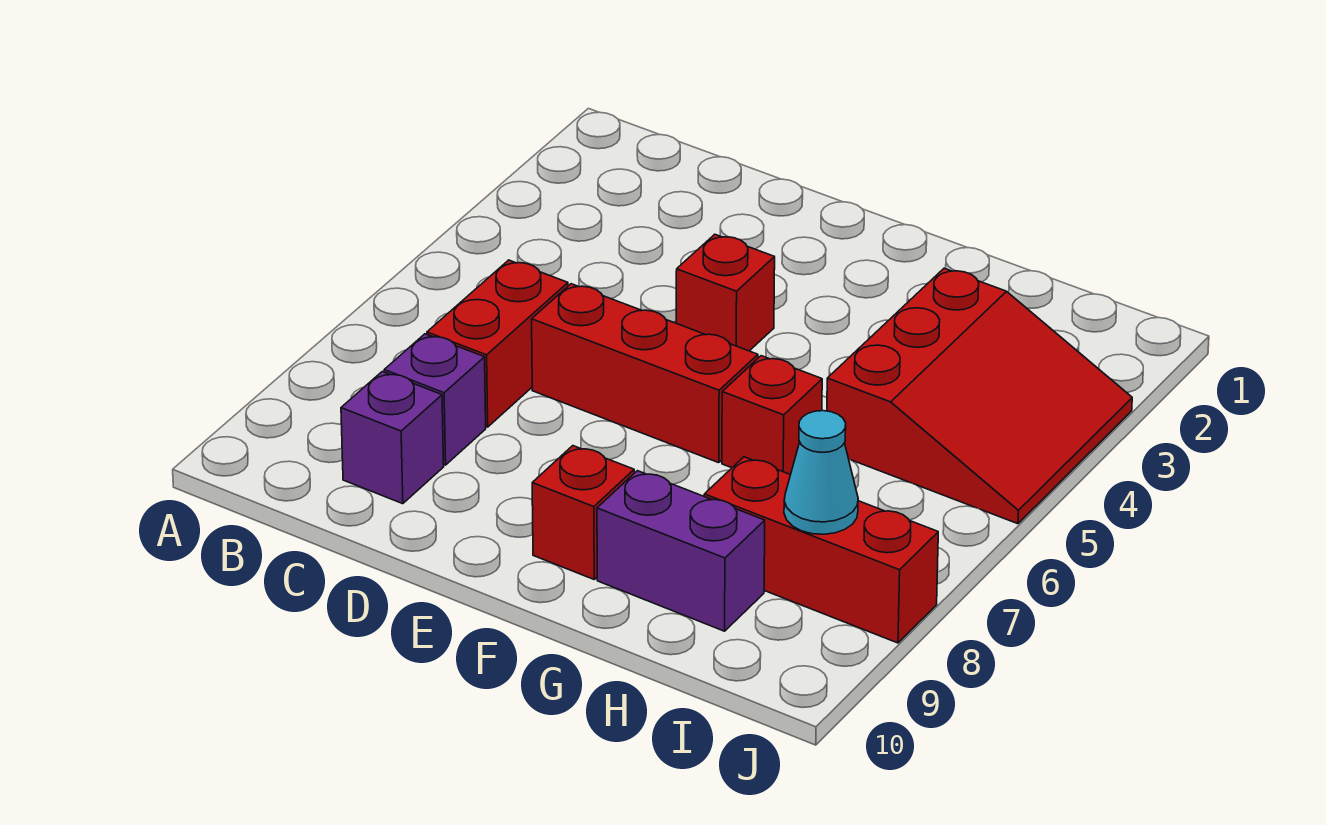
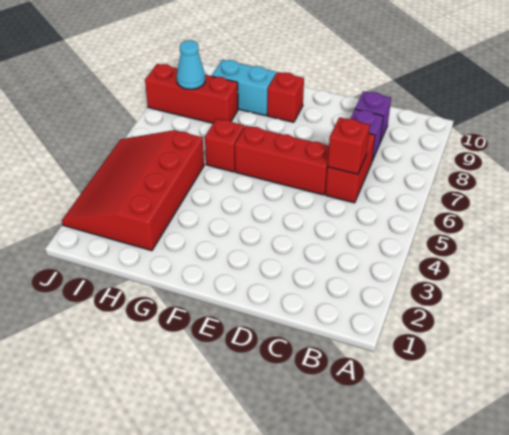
red brick E4 level 1 -> red brick C6 level 2
purple brick G9:H9 level 1 -> cyan brick G9:H9 level 1
red slope H3:J5 level 1 top H -> red slope H2:J5 level 1 top H

